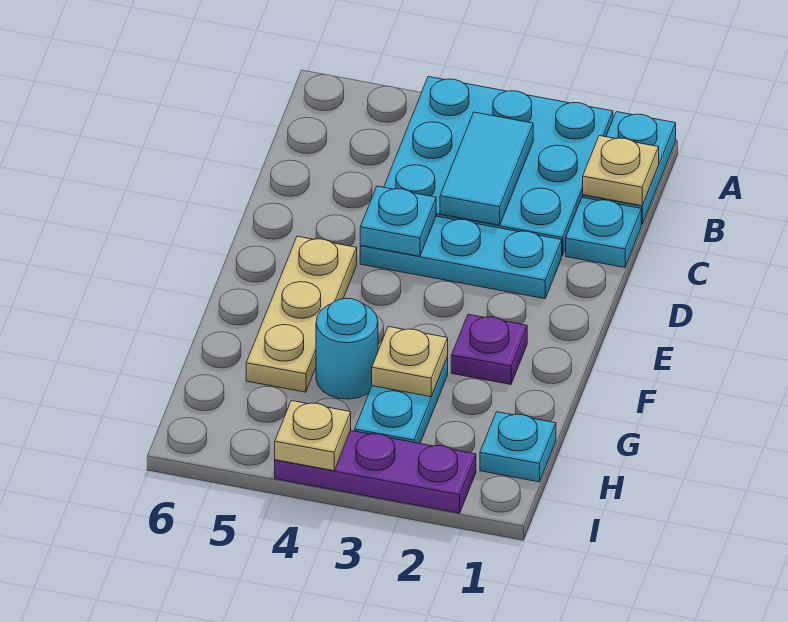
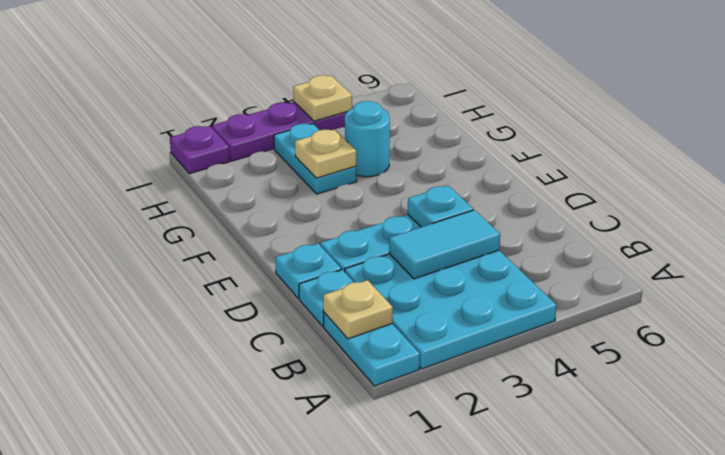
cyan tile B3:C3 level 2 -> cyan tile C3:C4 level 2
tan plate E5:G5 level 1 -> none
purple plate F2 level 1 -> purple plate I1 level 1
cyan plate H1 level 1 -> cyan plate D1 level 1

